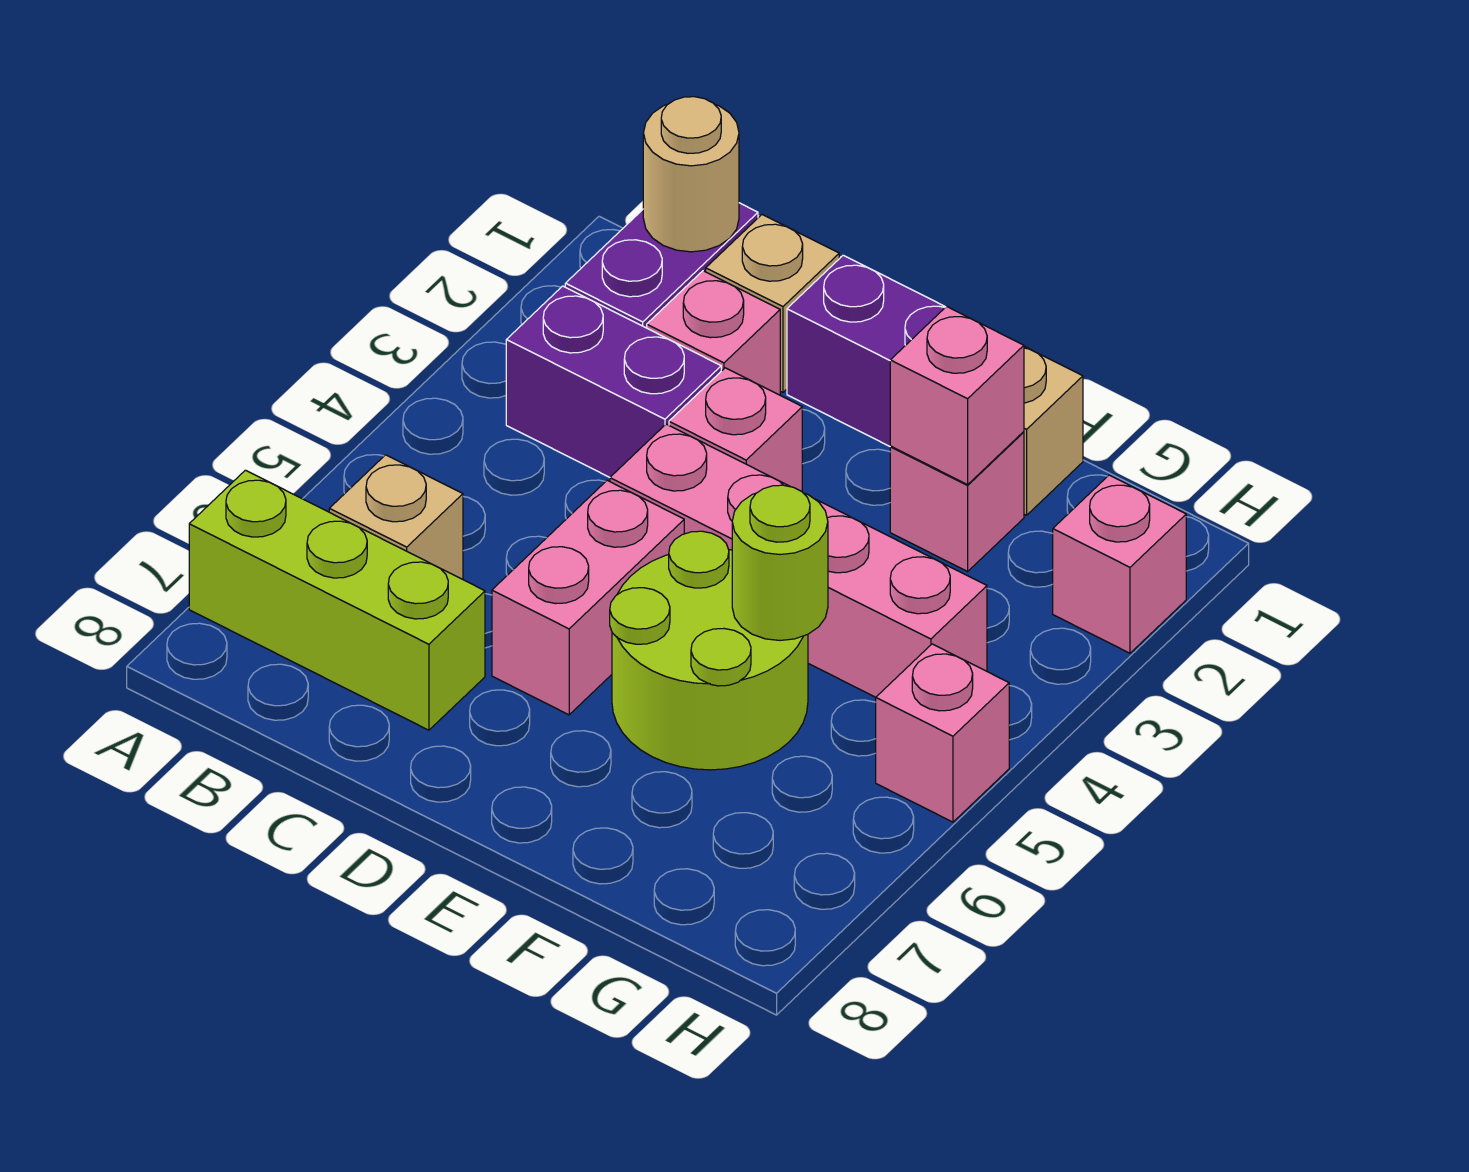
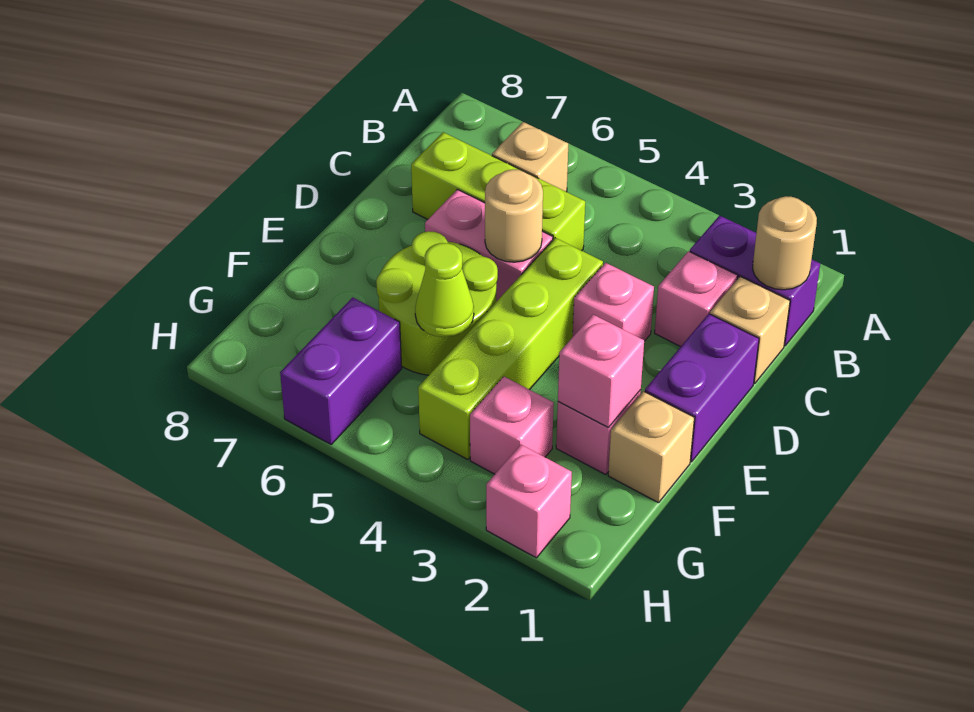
lime brick A7:C7 level 1 -> lime brick C5:C7 level 1
purple brick B3:C3 level 1 -> purple brick G6:H6 level 1
pink brick D4:G4 level 1 -> lime brick D4:G4 level 1
none -> tan round brick D5 level 2
lime round brick F5 level 2 -> lime cone F5 level 2
pink brick H5 level 1 -> pink brick G3 level 1

